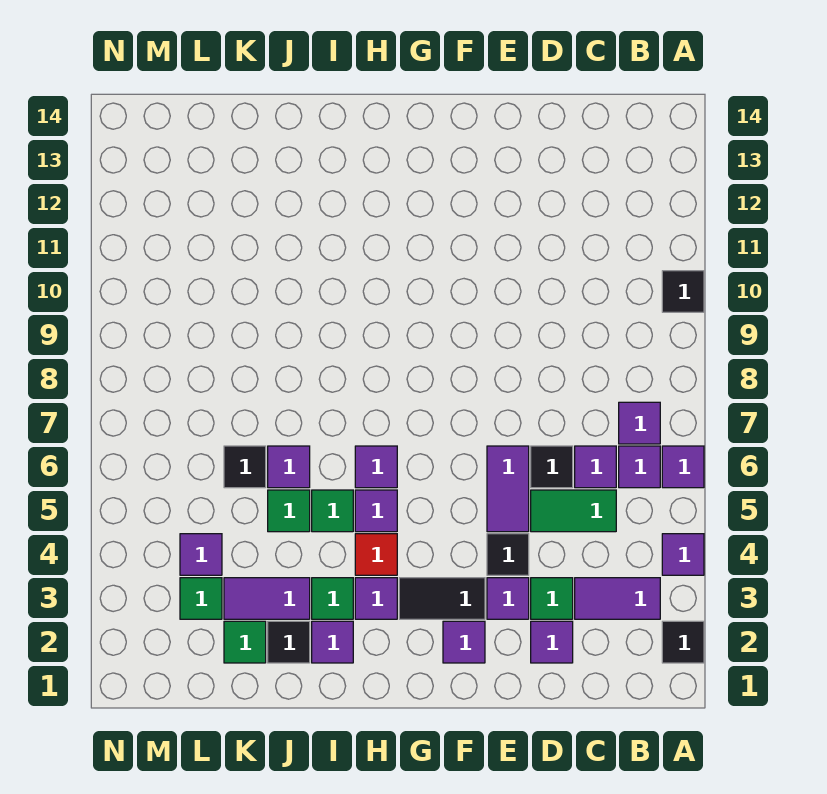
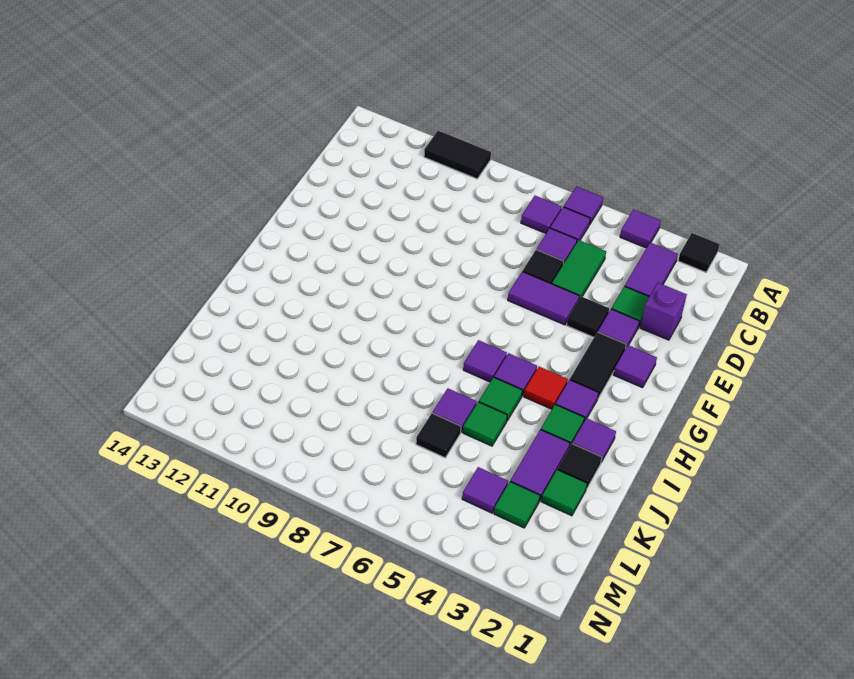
black tile A10 level 1 -> black tile A10:A11 level 1
purple tile D2 level 1 -> purple brick D2 level 1

